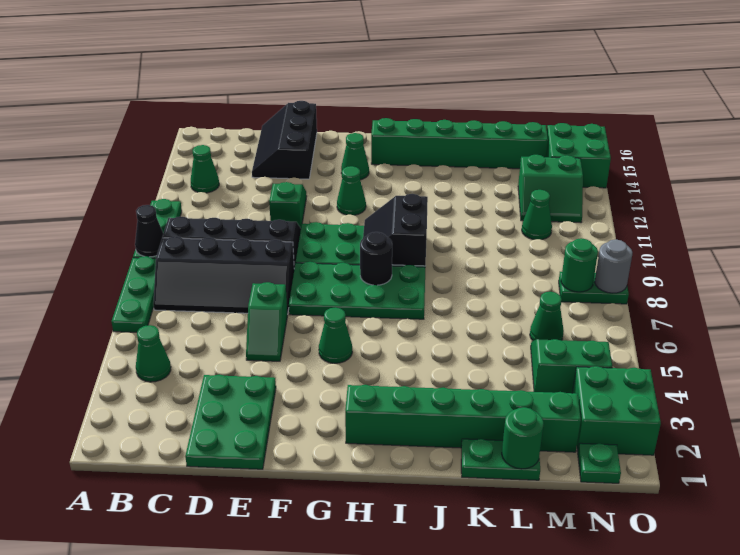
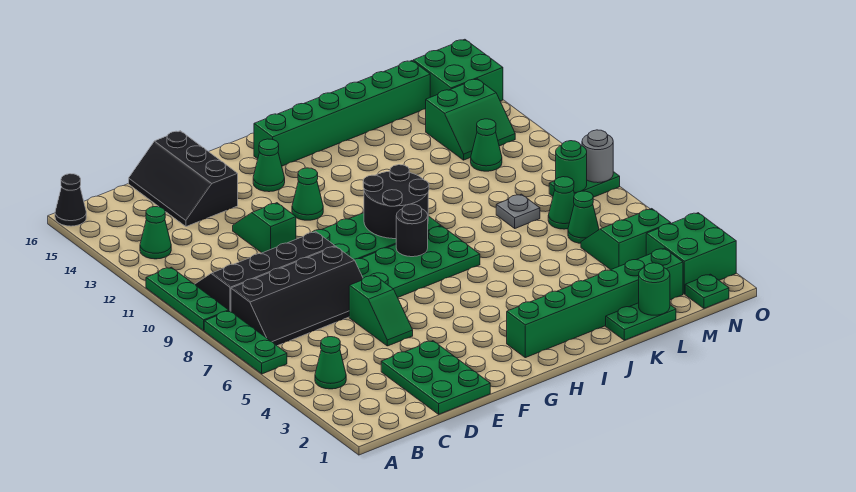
black cone A9 level 2 -> black cone A16 level 1
green cone G5 level 1 -> green cone M7 level 1
black slope H9:I10 level 2 top I -> black round brick H9:I10 level 2
none -> grey plate L8 level 1

